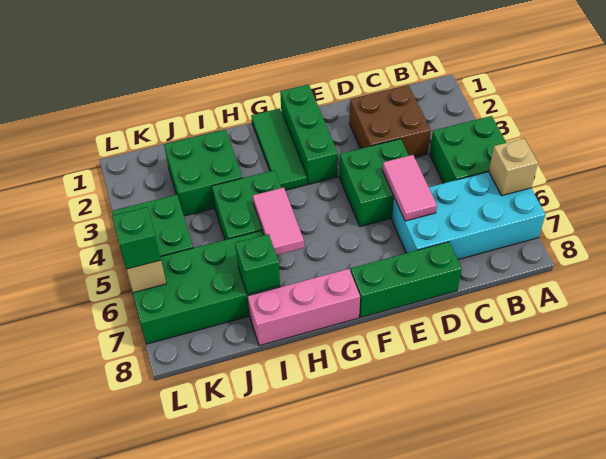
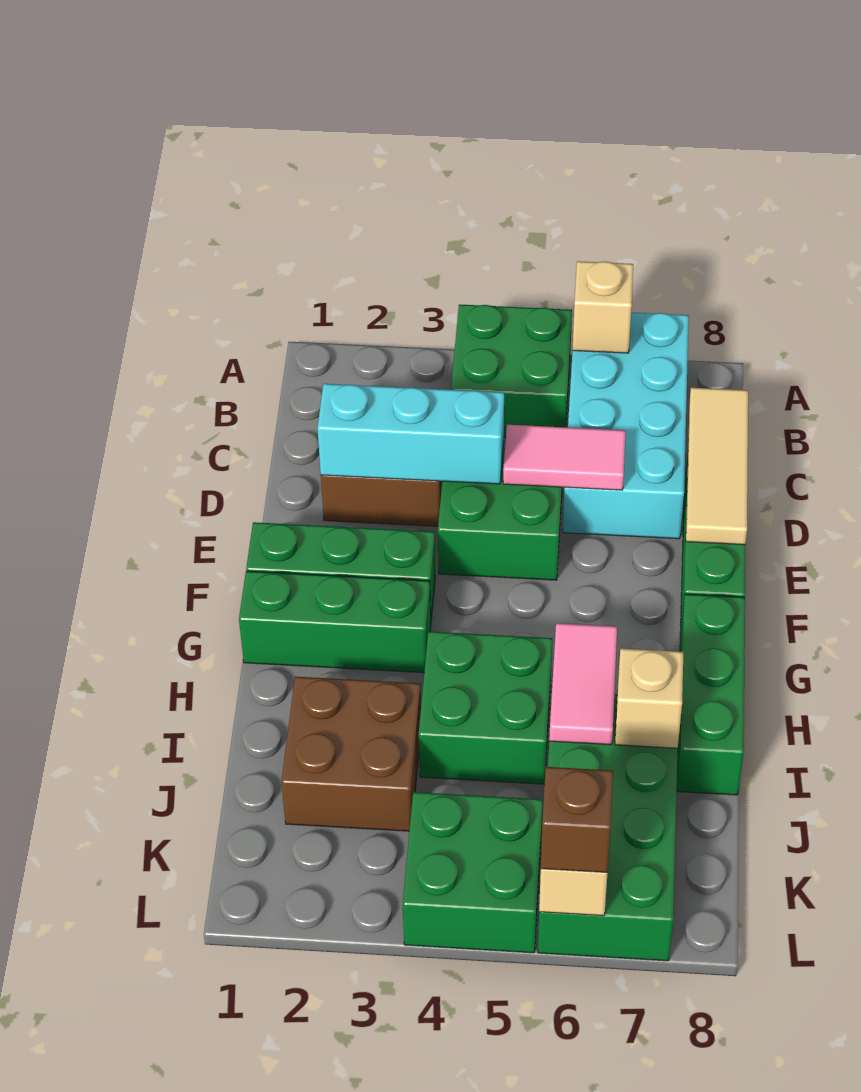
none -> tan tile C8:E8 level 2
none -> cyan brick D2:D4 level 2
green tile G1:G3 level 1 -> green brick G1:G3 level 1
pink brick G8:I8 level 1 -> green brick G8:I8 level 1
pink tile H5:H6 level 2 -> pink tile H6:I6 level 2
green brick I2:J3 level 1 -> brown brick I2:J3 level 1
green brick I7 level 2 -> tan brick I7 level 2
green brick L6 level 3 -> brown brick L6 level 3

